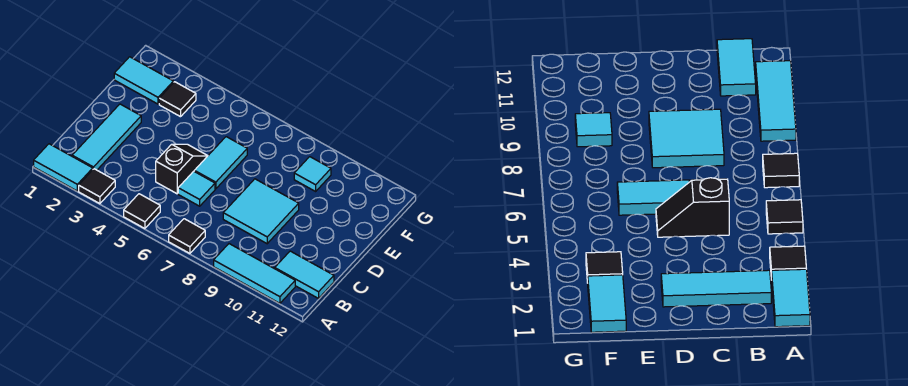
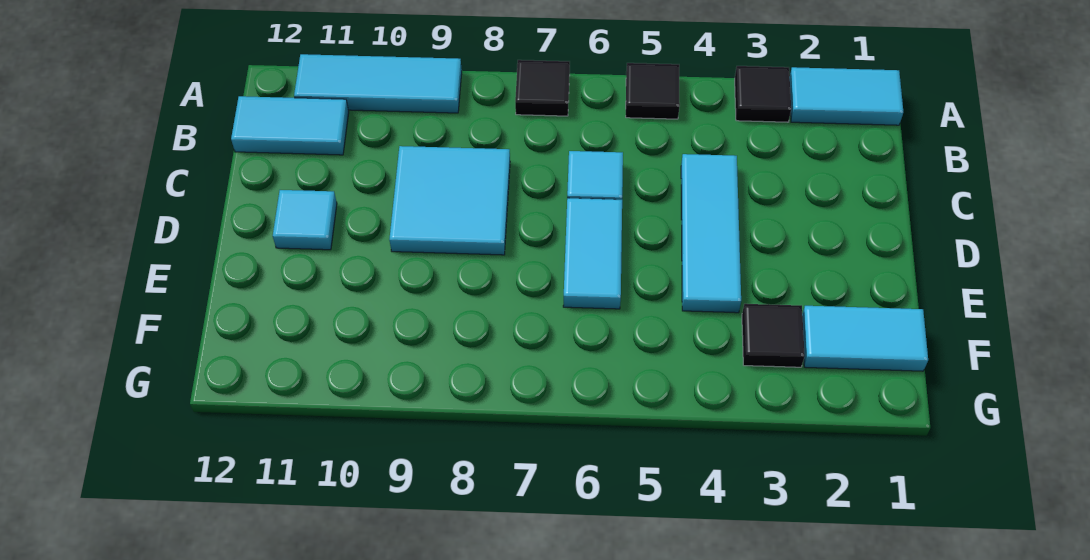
cyan tile B2:D2 level 1 -> cyan tile C4:E4 level 1
black slope C5:D5 level 1 top C -> none
cyan tile F9 level 1 -> cyan tile D11 level 1

